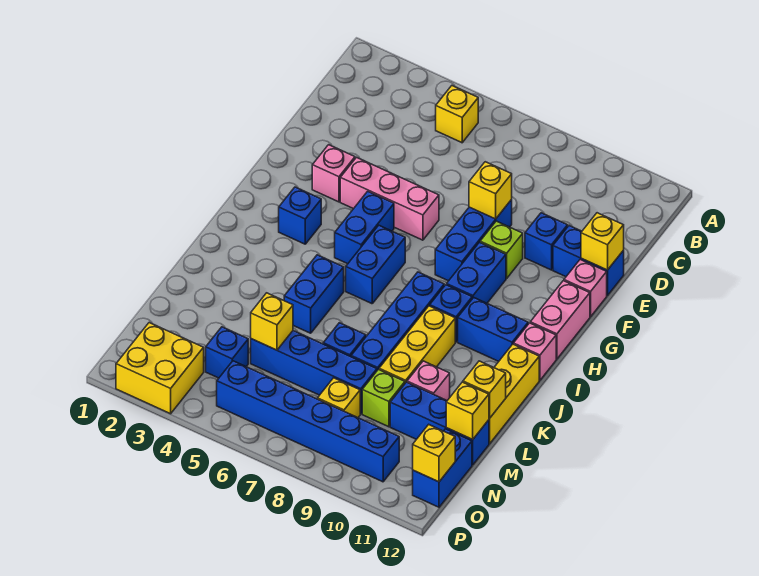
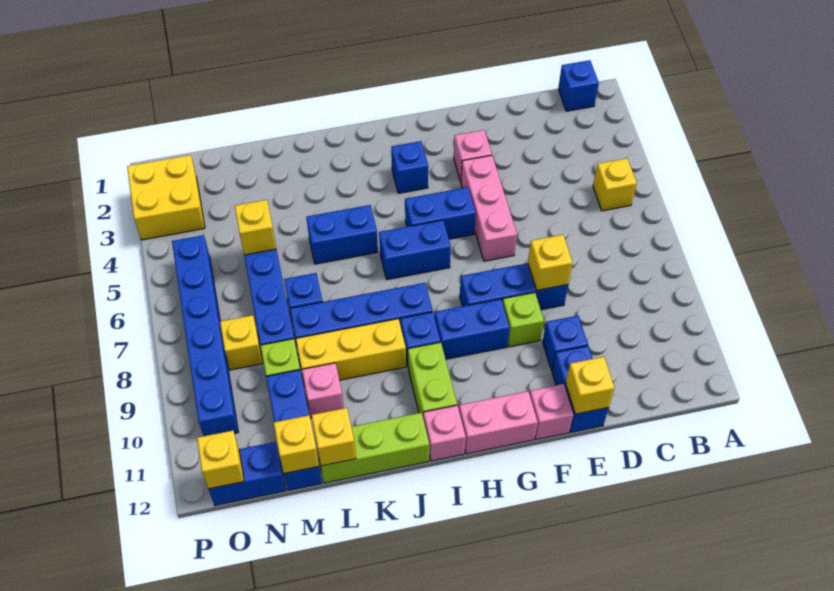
blue brick I10:I11 level 1 -> lime brick I10:I11 level 1
yellow brick J12:L12 level 1 -> lime brick J12:L12 level 1
blue brick N4 level 1 -> blue brick B1 level 1

